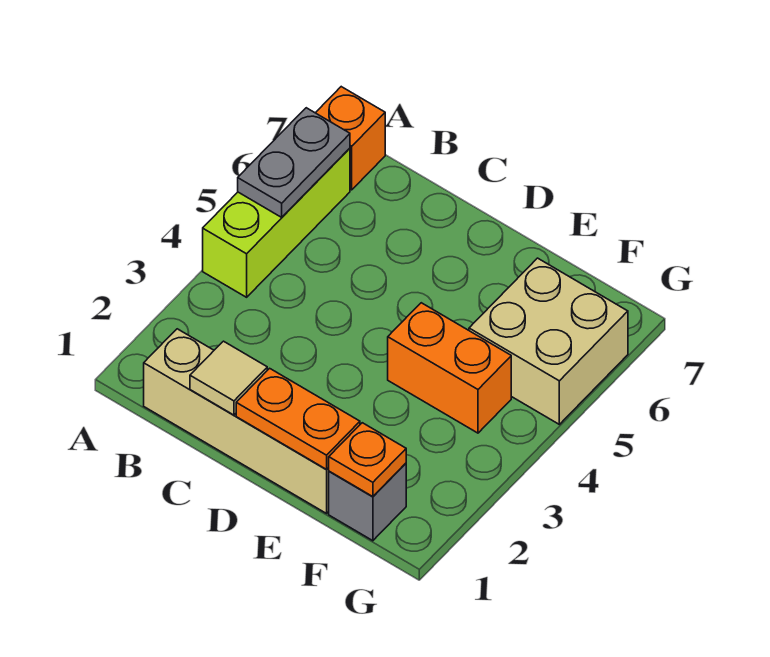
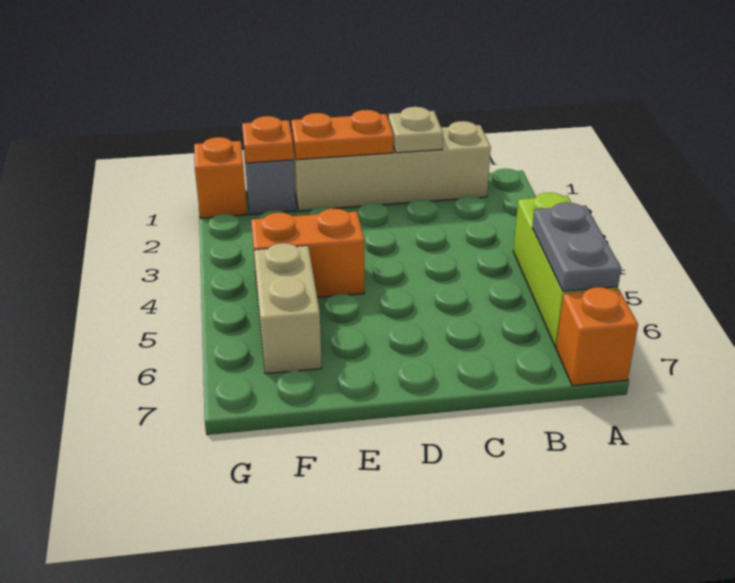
tan tile C1 level 2 -> tan plate C1 level 2
tan brick F5:G6 level 1 -> tan brick F5:F6 level 1
none -> orange brick G1 level 1

